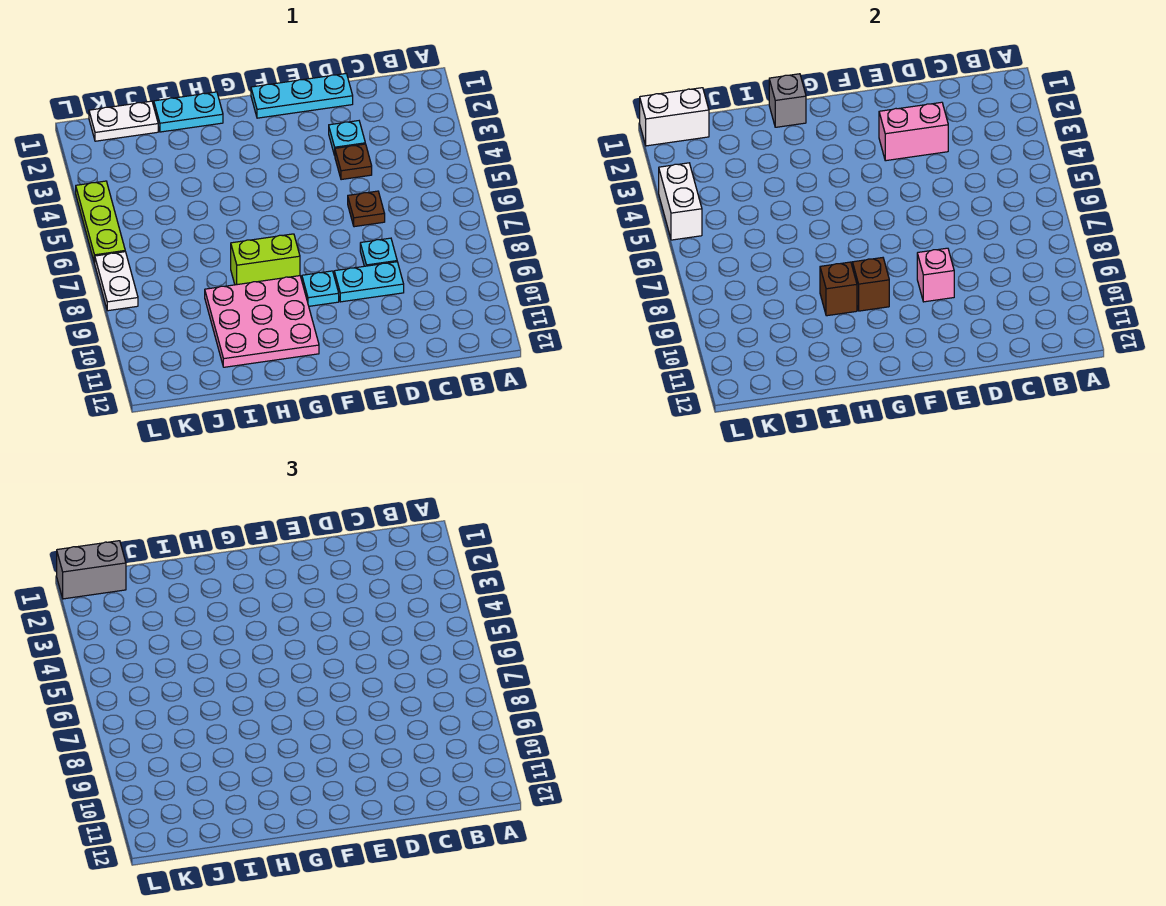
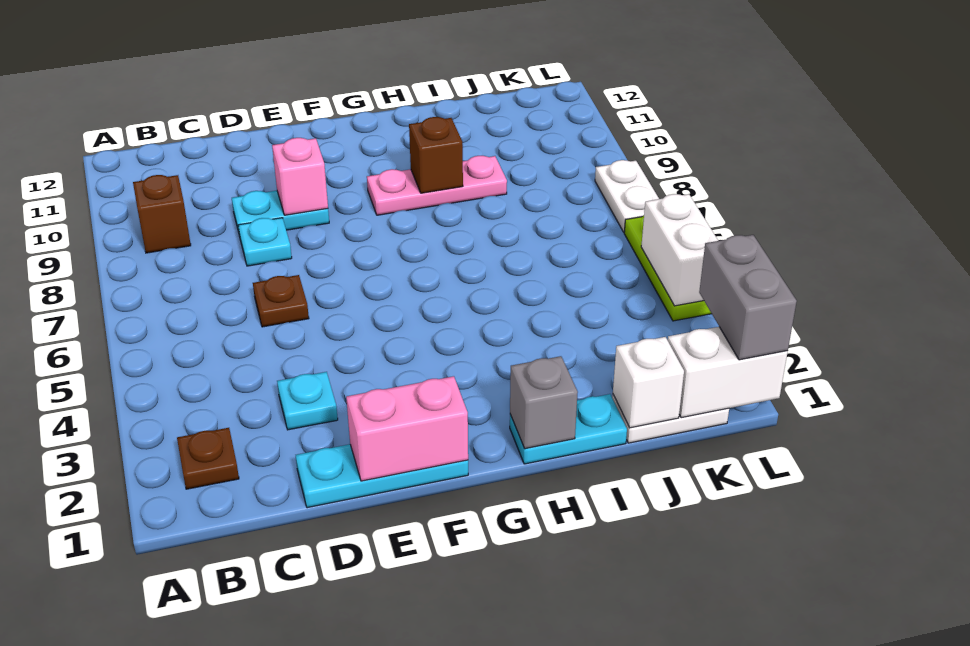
pink brick D3:E3 level 2 -> pink brick E1:F1 level 2
brown plate D4 level 1 -> brown plate B2 level 1
cyan plate F9 level 1 -> none
lime brick G8:H8 level 1 -> none
pink plate G9:I11 level 1 -> pink plate G9:I9 level 1
brown brick G9 level 2 -> brown brick B9 level 1
none -> white brick J1 level 2
grey brick K1:L1 level 3 -> grey brick L1:L2 level 3

